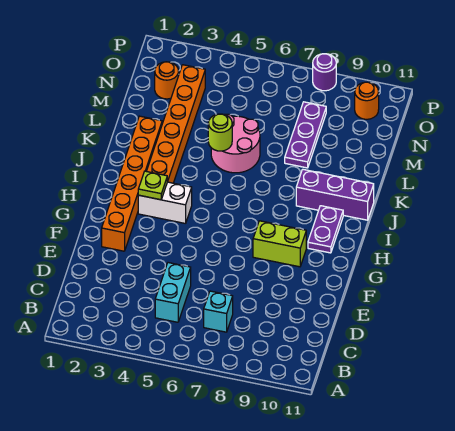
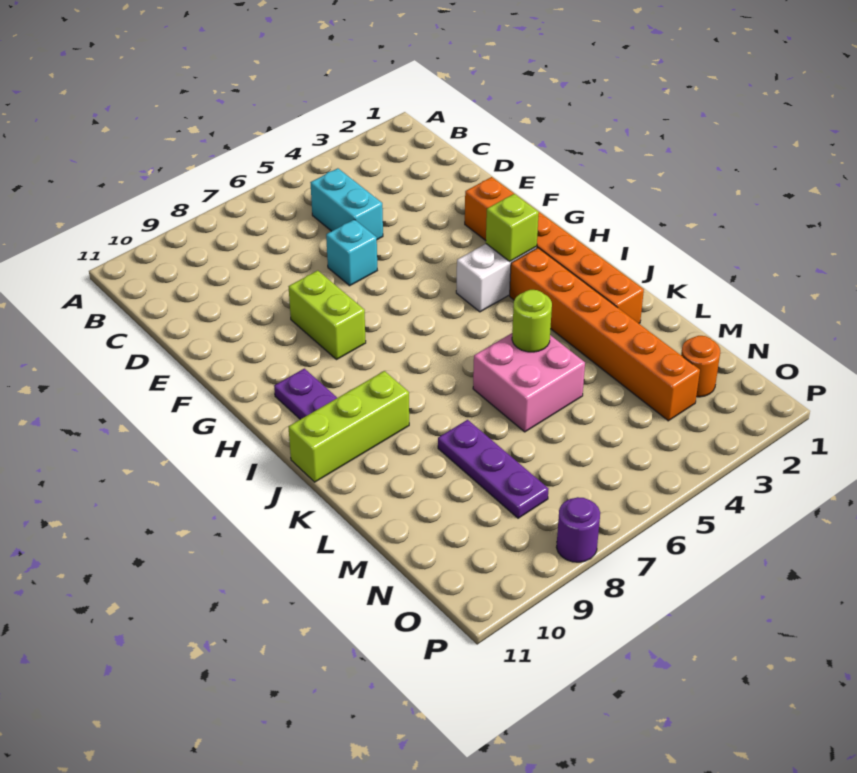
cyan brick C7 level 1 -> cyan brick E6 level 1
lime brick G8:G9 level 1 -> lime brick F8:G8 level 1
lime plate H3 level 2 -> lime brick H3 level 2
purple brick J9:J11 level 1 -> lime brick J9:J11 level 1
pink round brick K5:L6 level 1 -> pink brick K5:L6 level 1
orange round brick O10 level 1 -> none

